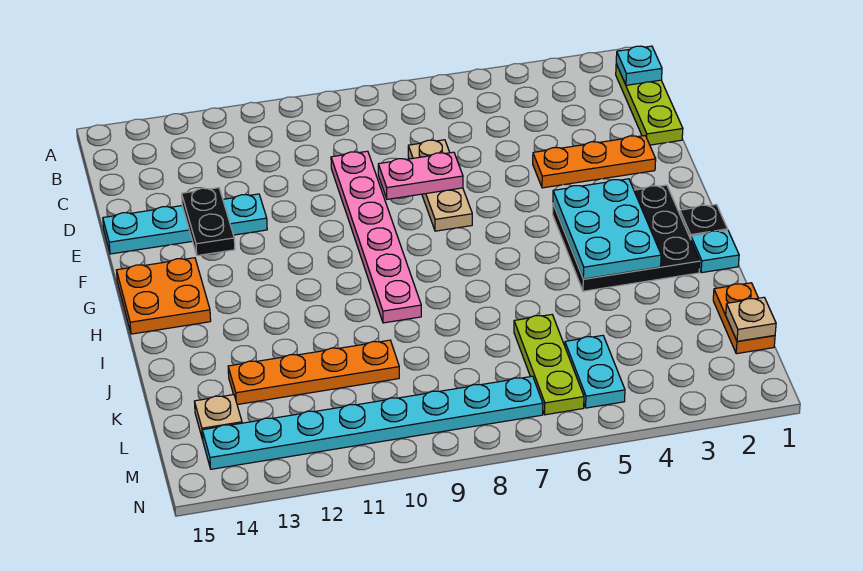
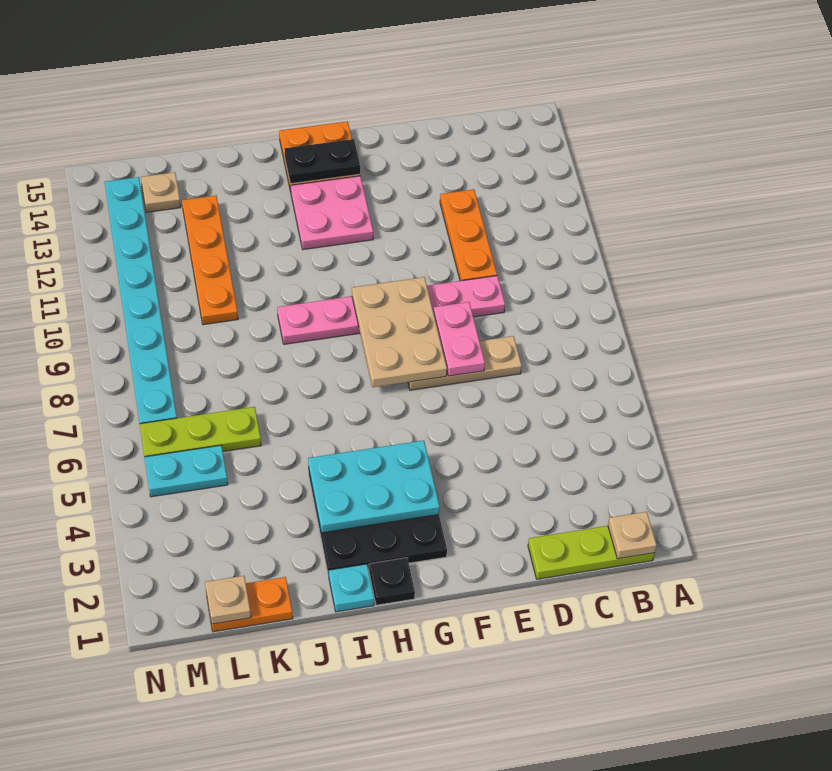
cyan plate B1 level 2 -> tan plate B1 level 2
orange plate E2:E4 level 1 -> orange plate D10:D12 level 1
cyan plate E12:E15 level 1 -> none
black plate E13:F13 level 2 -> black plate G14:H14 level 2
none -> tan plate F7:G9 level 2
none -> pink plate G12:H13 level 1

